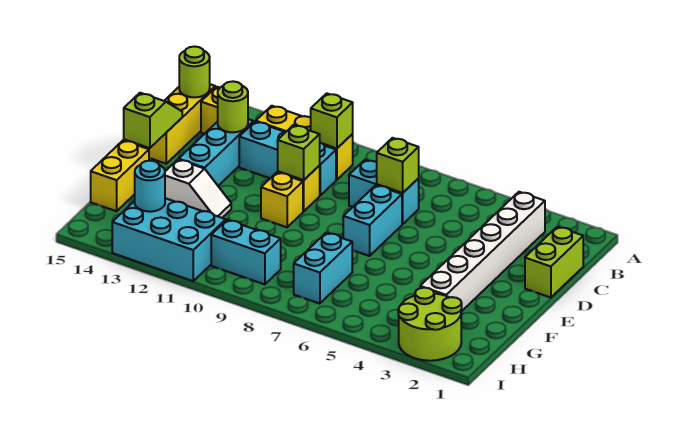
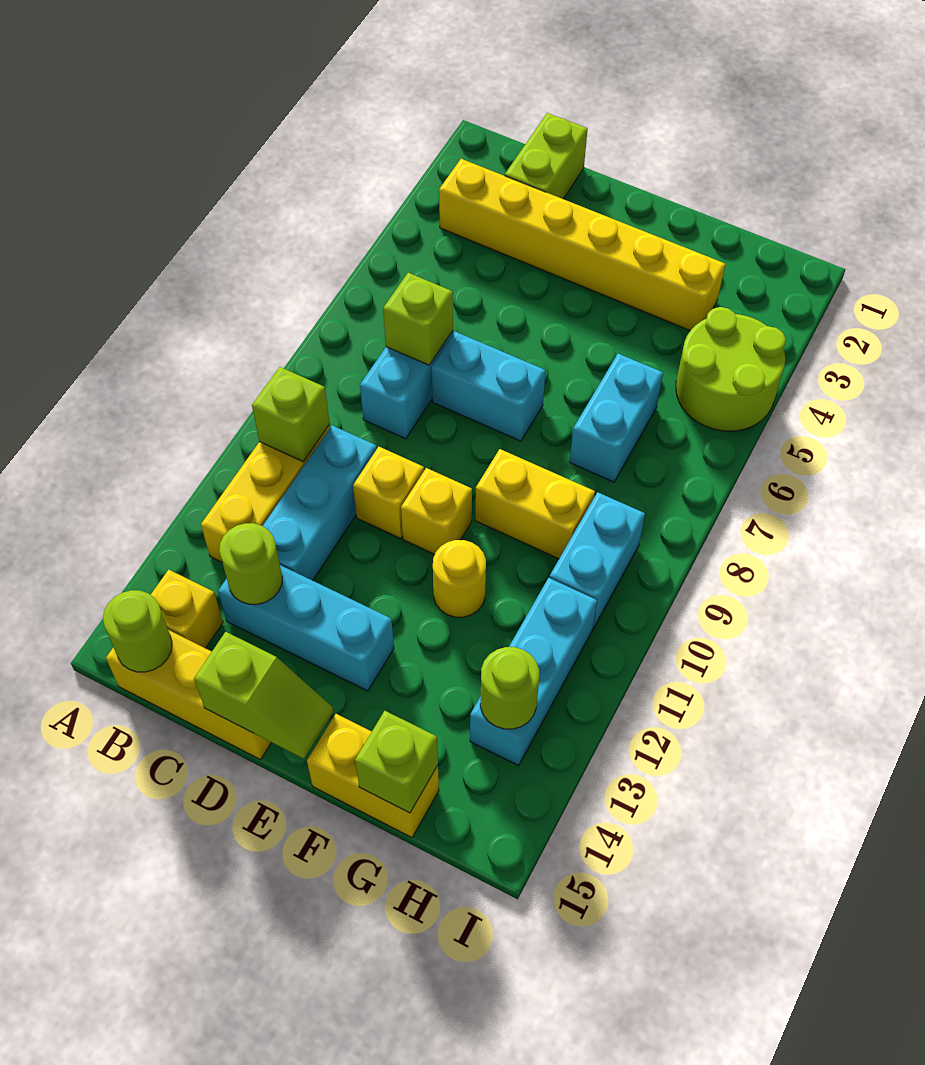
white brick B3:G3 level 1 -> yellow brick B3:G3 level 1
lime brick C1:D1 level 1 -> lime brick C1:C2 level 1
lime brick D10 level 2 -> lime brick G15 level 2
lime slope D15:E15 level 2 top E -> lime slope D15:E15 level 2 top D
none -> yellow brick F9:G9 level 1
none -> yellow round brick F11 level 1
white slope F12:F13 level 1 top 13 -> none
cyan brick G7:H7 level 1 -> cyan brick G6:G7 level 1
lime round brick H2:I3 level 1 -> lime round brick H4:I5 level 1
cyan brick H11:I13 level 1 -> cyan brick H11:H13 level 1
cyan round brick H13 level 2 -> lime round brick H13 level 2

